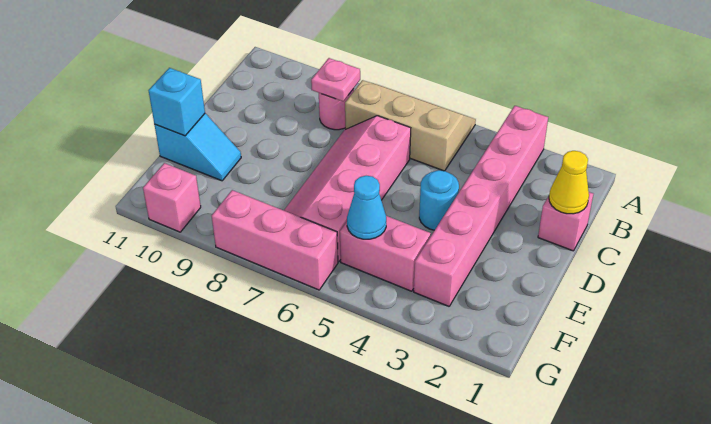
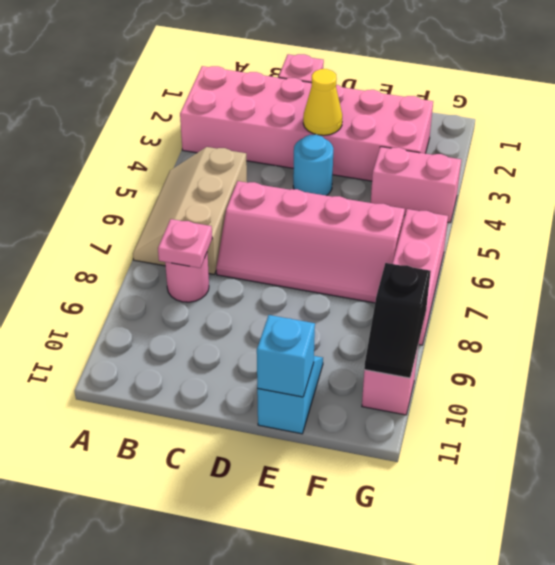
pink brick A3:F3 level 1 -> pink brick A2:F3 level 1
yellow cone C1 level 2 -> yellow cone D3 level 2
pink brick F4:F5 level 1 -> pink brick F4:G4 level 1
cyan cone F5 level 2 -> none
none -> black slope G9:G10 level 2 top 9

